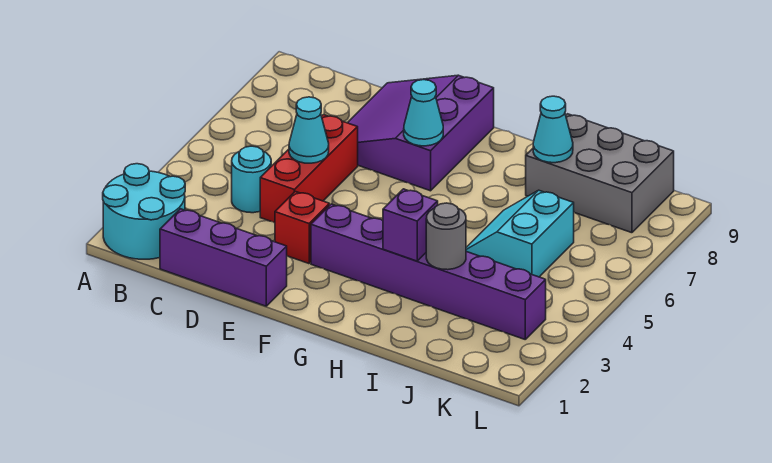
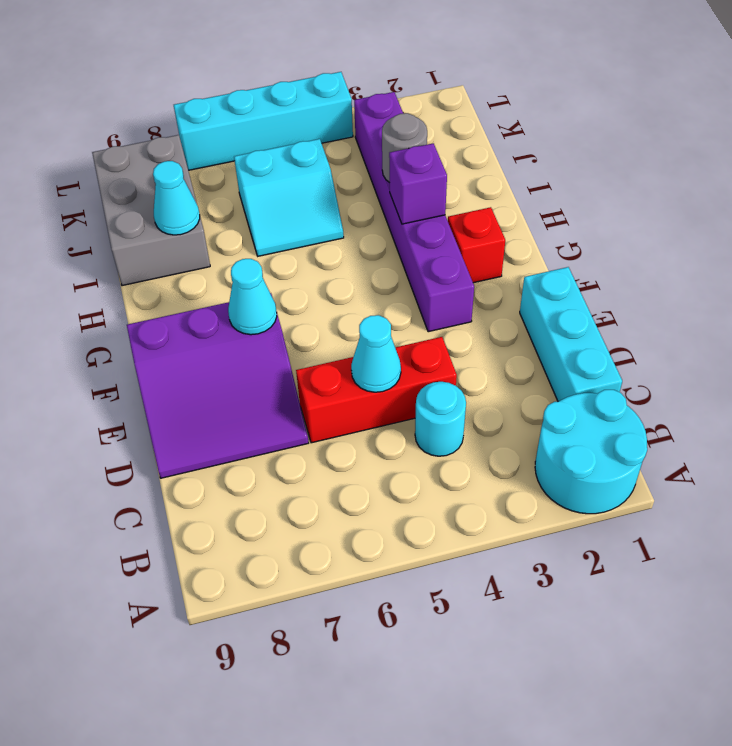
purple brick C1:E1 level 1 -> cyan brick C1:E1 level 1
red brick E3 level 1 -> red brick G2 level 1
none -> cyan brick L4:L7 level 1

